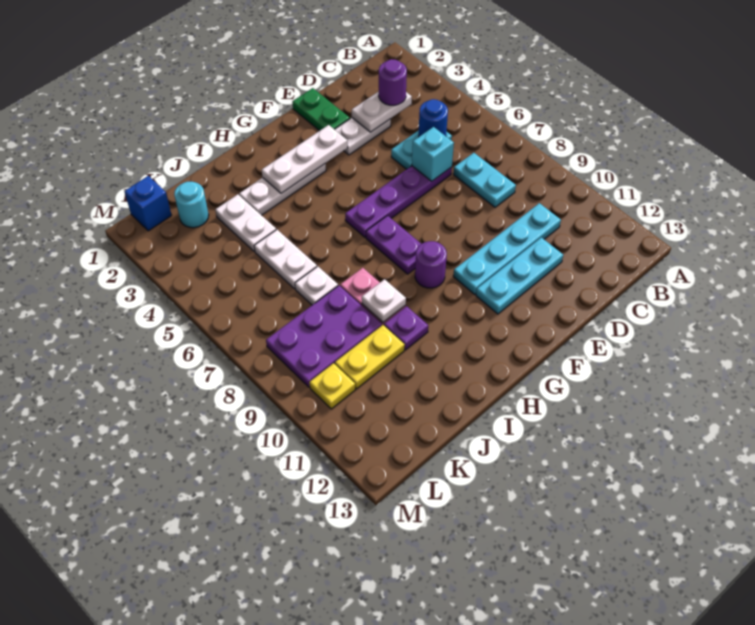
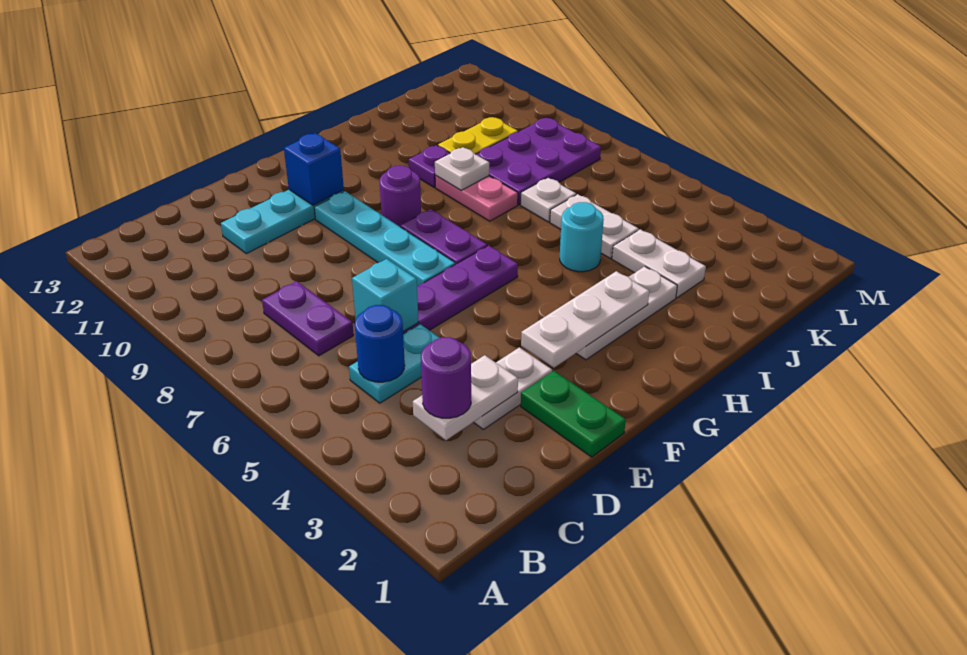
cyan plate C7:C8 level 1 -> purple plate C7:C8 level 1
cyan plate C10:F10 level 1 -> cyan plate F7:F10 level 1
cyan round brick K2 level 1 -> cyan round brick I5 level 1
blue brick L1 level 1 -> blue brick F11 level 2
yellow plate L10 level 1 -> none

